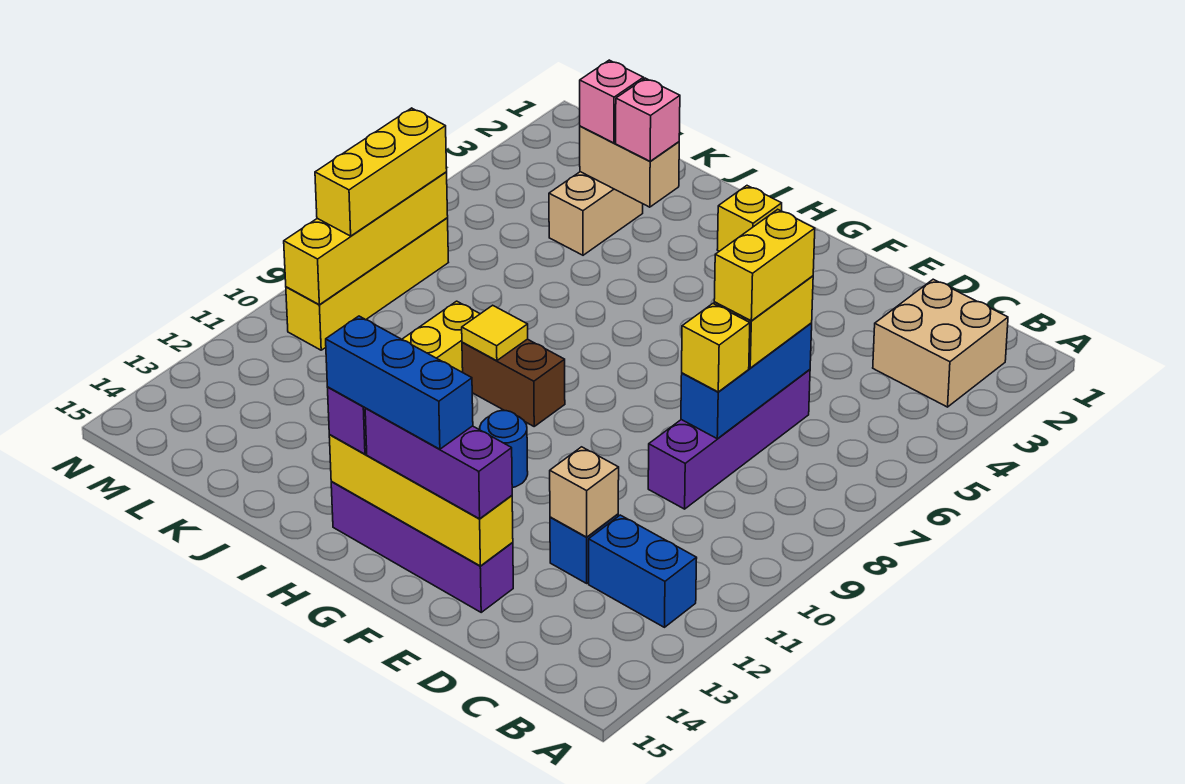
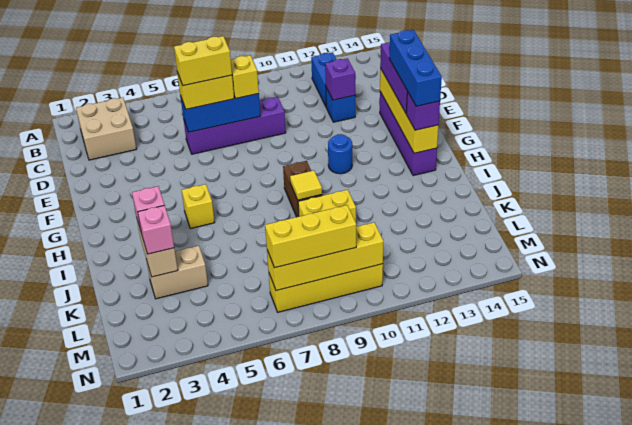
tan brick D12 level 2 -> purple brick D12 level 2
yellow brick H2 level 1 -> yellow brick H5 level 1

